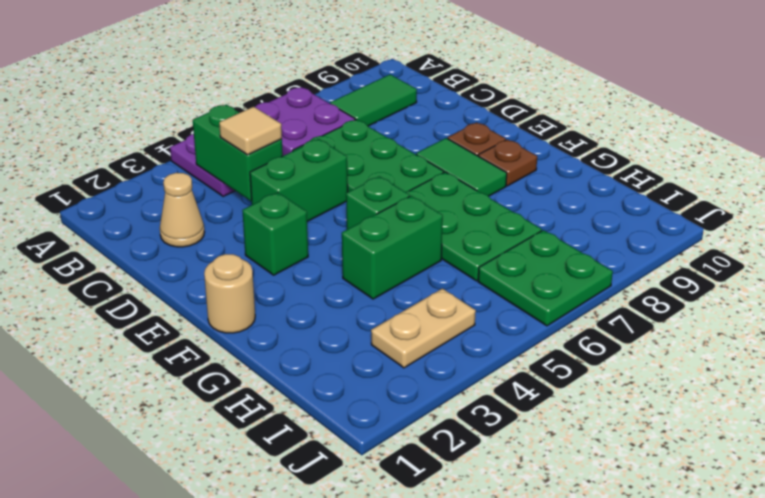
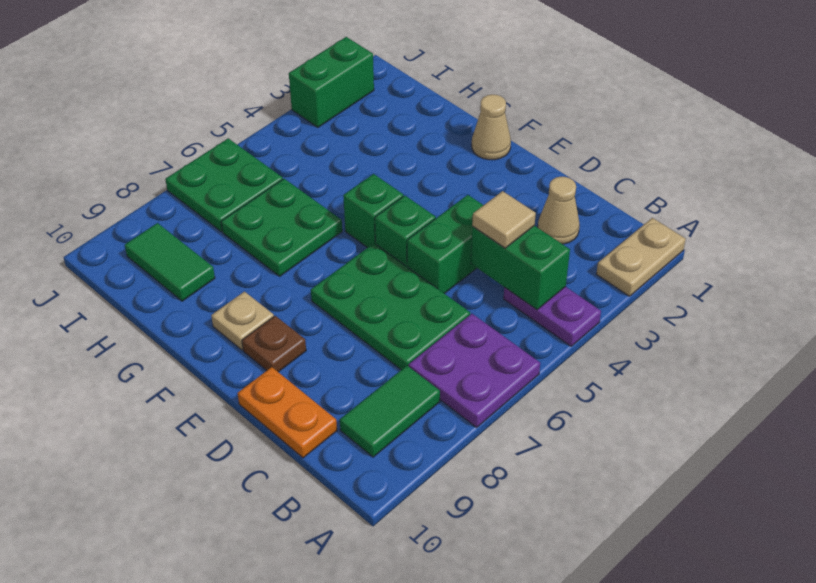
none -> orange plate C10:D10 level 1
green brick E3 level 1 -> green brick E5 level 1
green tile E8:F8 level 1 -> green tile H9:I9 level 1
tan round brick F1 level 1 -> tan cone F1 level 1
green plate F6:H7 level 1 -> green plate G6:H7 level 1
brown plate F9 level 1 -> tan plate F9 level 1
green brick G4:G5 level 1 -> green brick J2:J3 level 1
tan plate I3:I4 level 1 -> tan plate A1:A2 level 1

